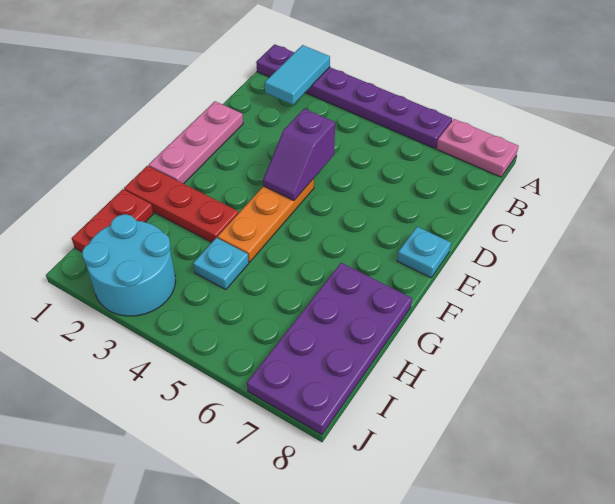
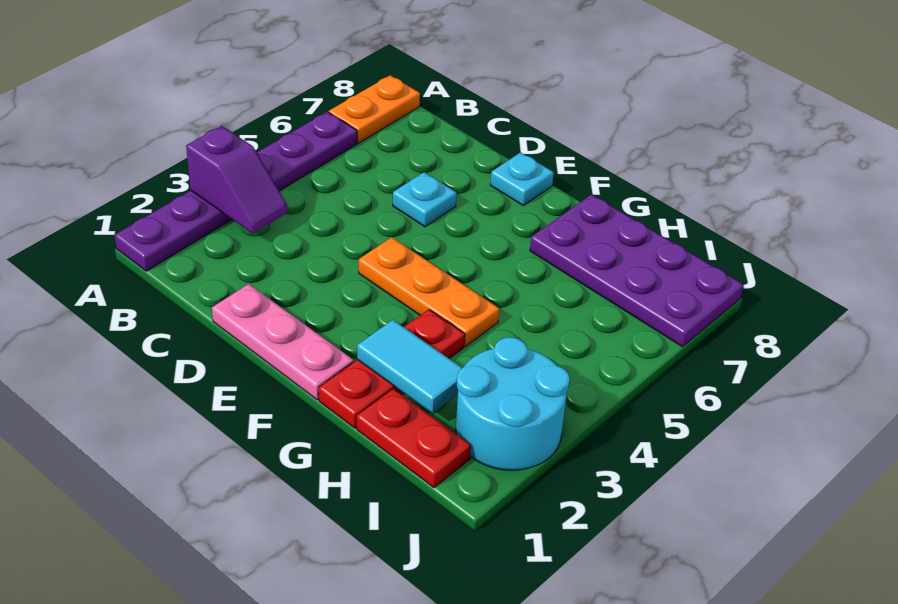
cyan tile A2:B2 level 2 -> cyan tile G2:H2 level 2
pink plate A7:A8 level 1 -> orange plate A7:A8 level 1
purple slope D4:E4 level 2 top D -> purple slope A3:B3 level 2 top A
cyan plate H4 level 1 -> cyan plate D6 level 1

